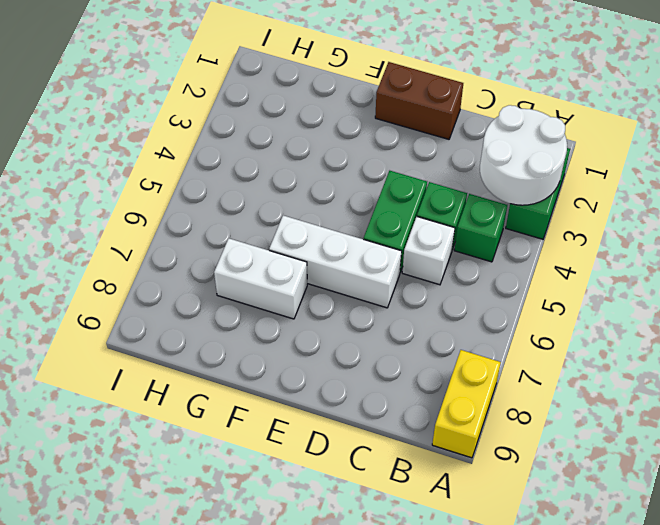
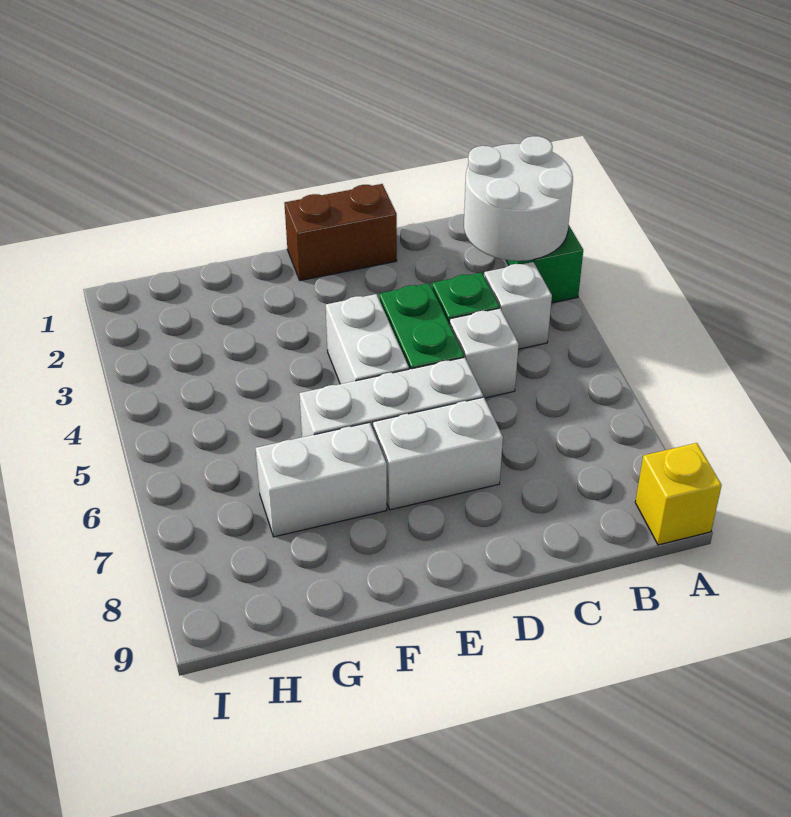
yellow brick A8:A9 level 1 -> yellow brick A9 level 1
green brick B4 level 1 -> white brick B4 level 1
none -> white brick D7:E7 level 1
none -> white brick E4:E5 level 1

